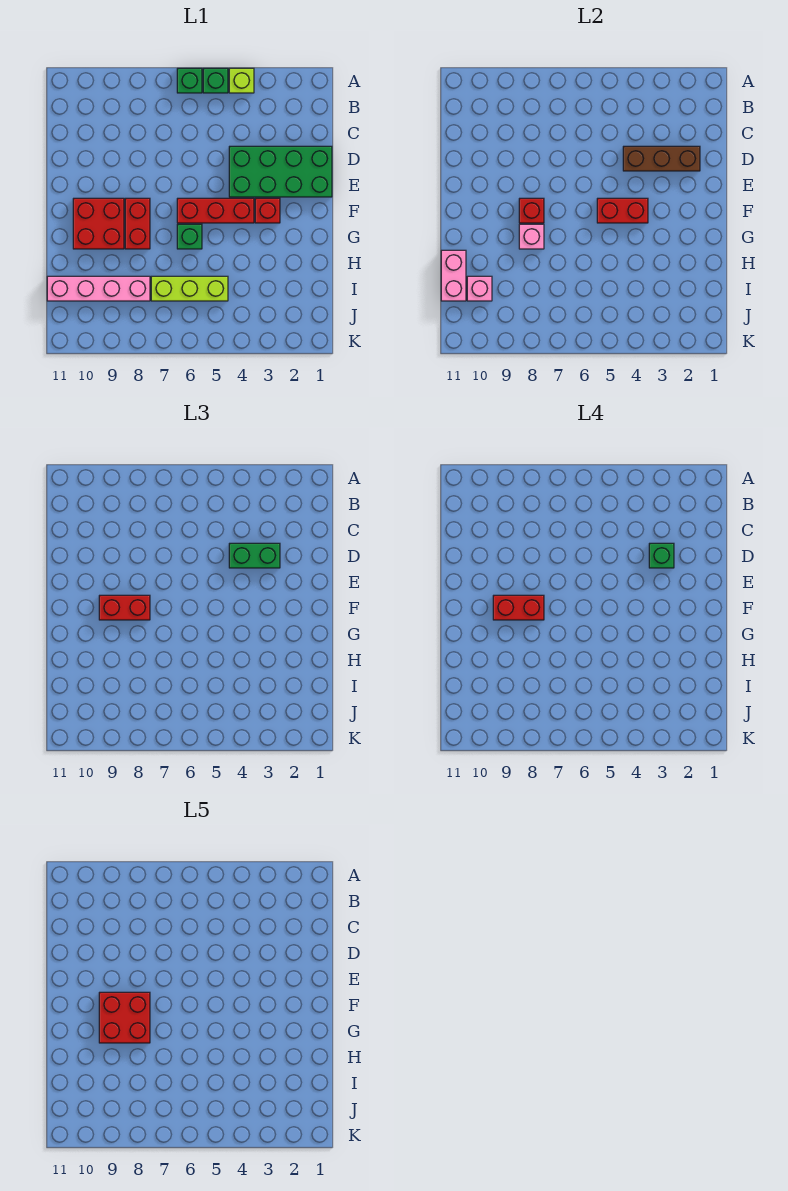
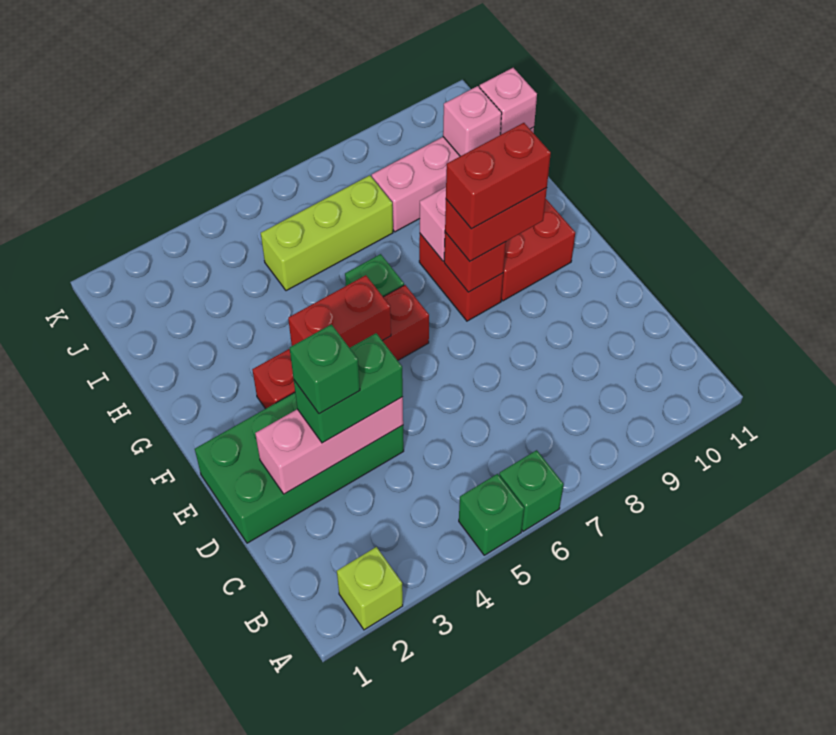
lime brick A4 level 1 -> lime brick A2 level 1
brown brick D2:D4 level 2 -> pink brick D2:D4 level 2
red brick F8:G9 level 5 -> none
pink brick H11:I11 level 2 -> pink brick I11 level 2

